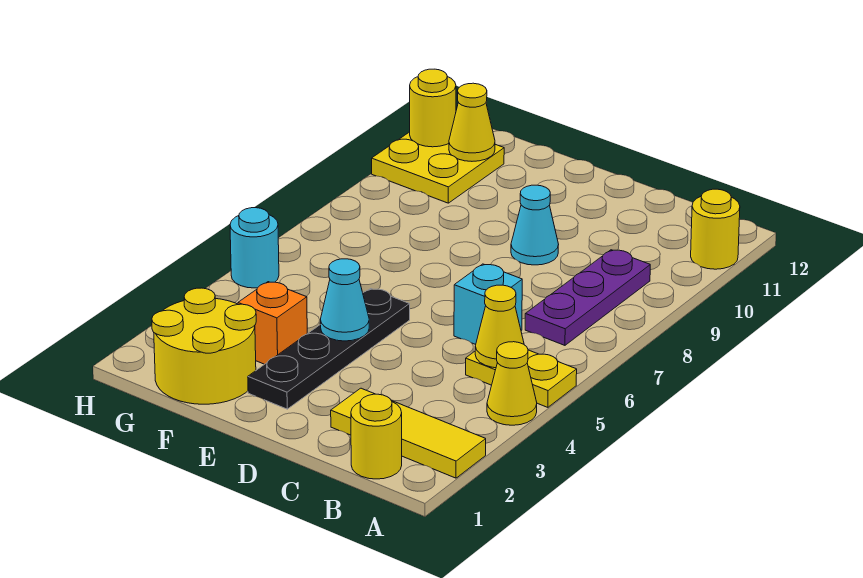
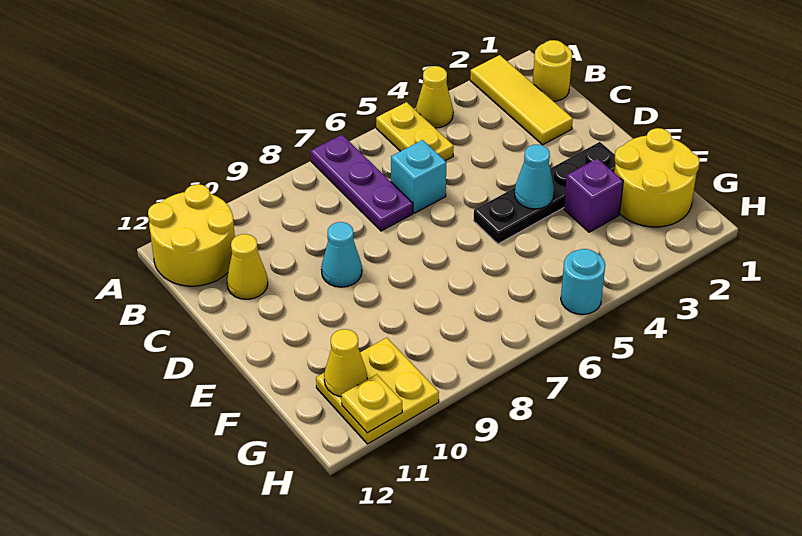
yellow round brick A11 level 1 -> yellow round brick A11:B12 level 1
yellow cone B5 level 2 -> yellow cone C11 level 1
purple plate B7:B9 level 1 -> purple plate A7:C7 level 1
orange brick F3 level 1 -> purple brick F3 level 1
yellow round brick H11 level 2 -> yellow plate H11 level 2

